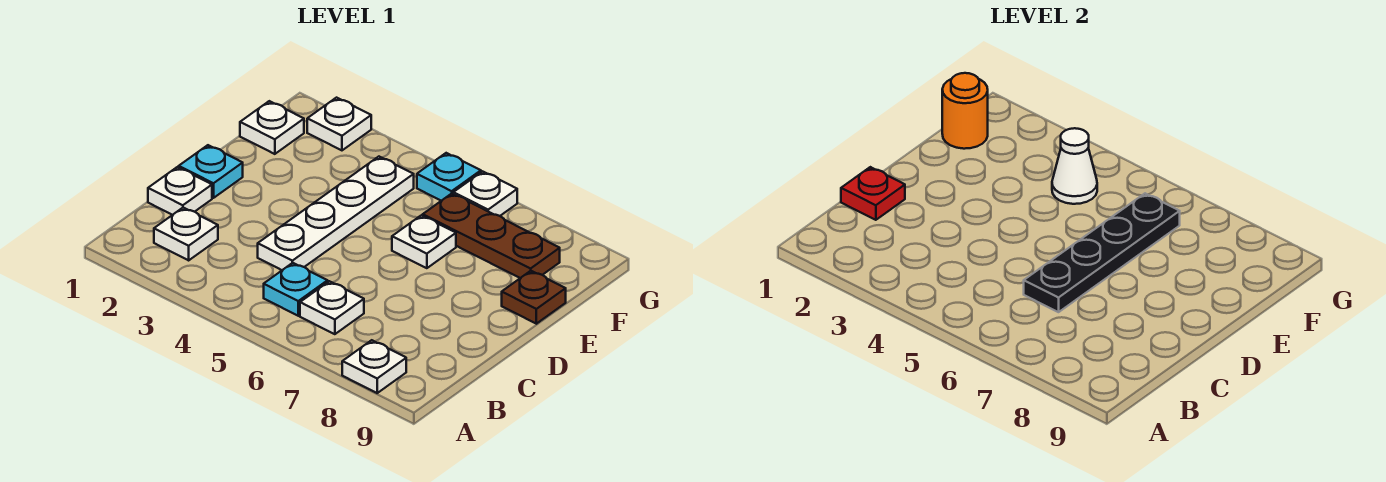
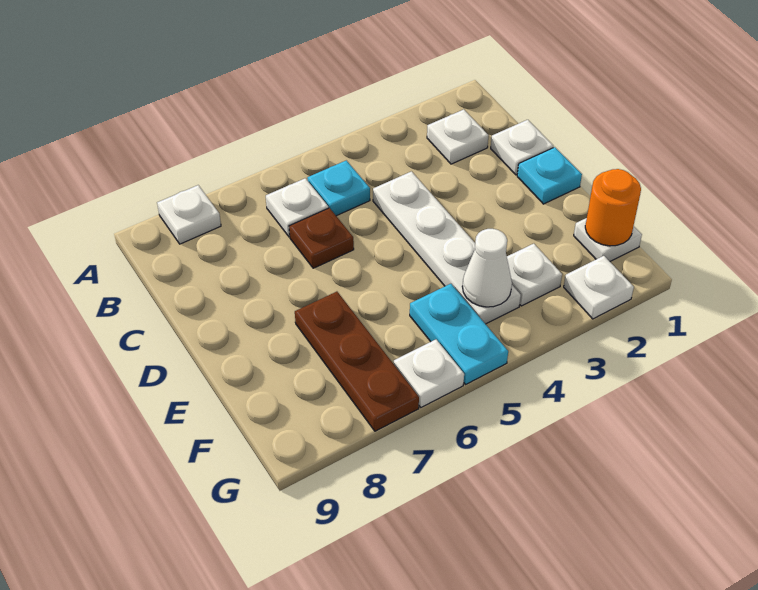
red plate C1 level 2 -> none
black plate C6:F6 level 2 -> none
white plate E6 level 1 -> white plate F3 level 1
brown plate E9 level 1 -> brown plate C6 level 1
brown plate F6:F8 level 1 -> brown plate E7:G7 level 1
cyan plate G5 level 1 -> cyan plate F5:G5 level 1

